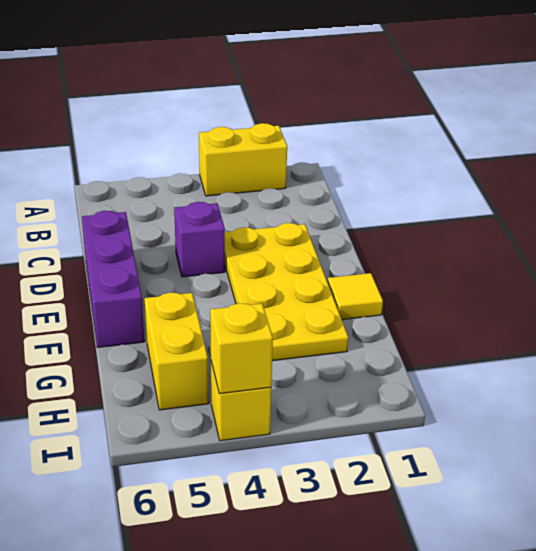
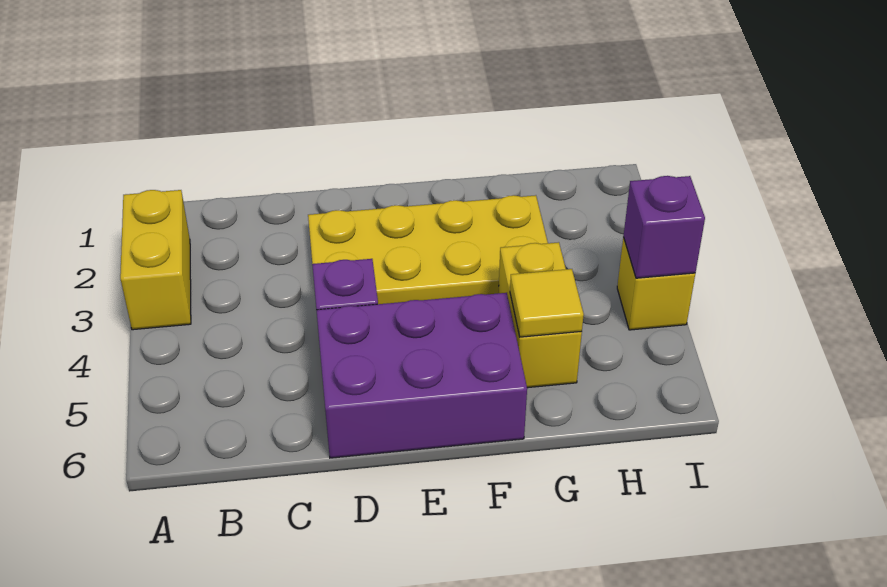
purple brick D6:F6 level 1 -> purple brick D5:F6 level 1
yellow tile F1 level 1 -> yellow tile G5 level 2
yellow brick G5:H5 level 1 -> yellow brick G4:G5 level 1
yellow brick I4 level 2 -> purple brick I4 level 2

